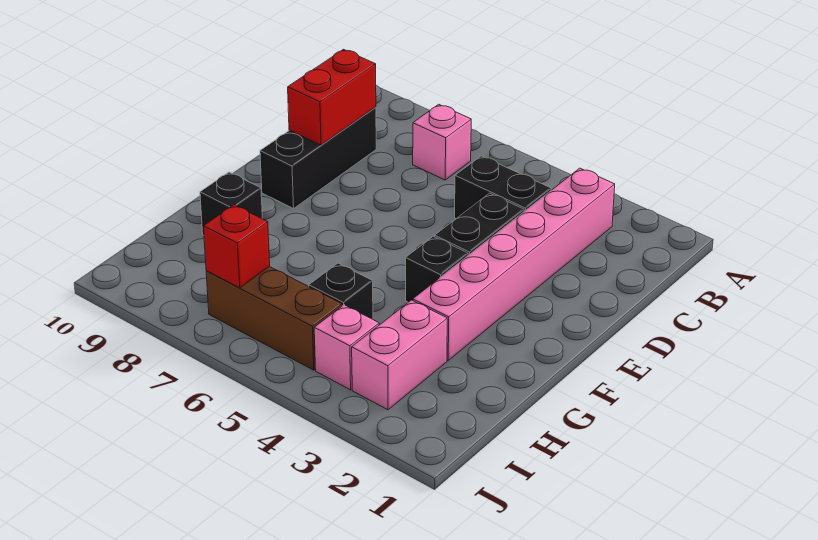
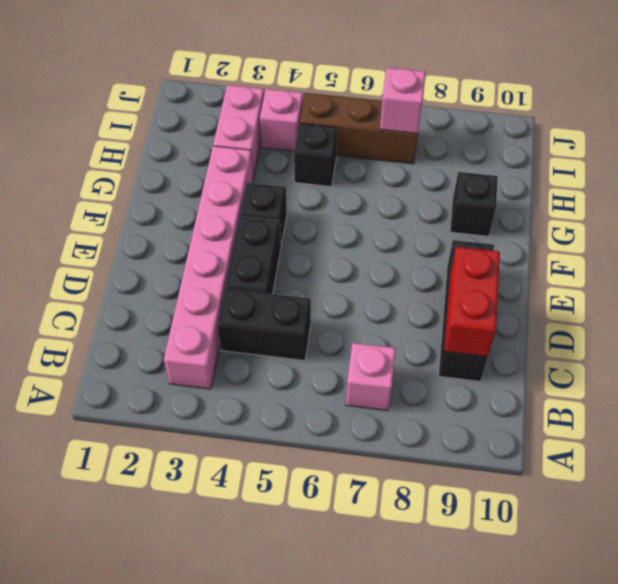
red brick I7 level 2 -> pink brick I7 level 2

